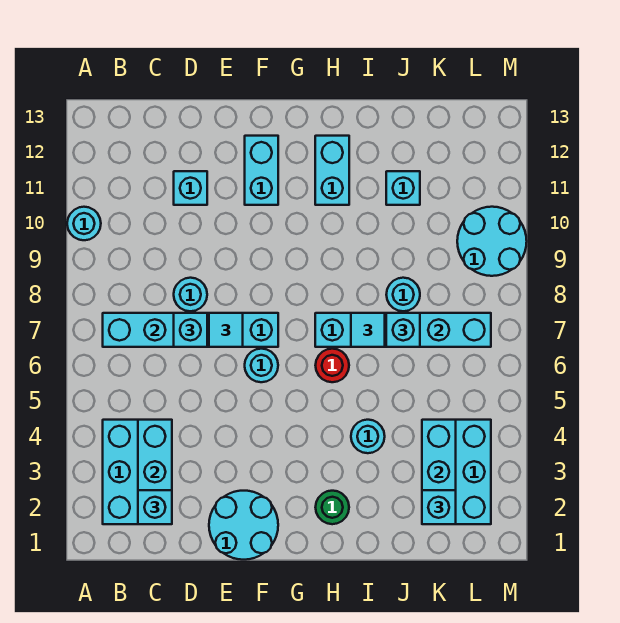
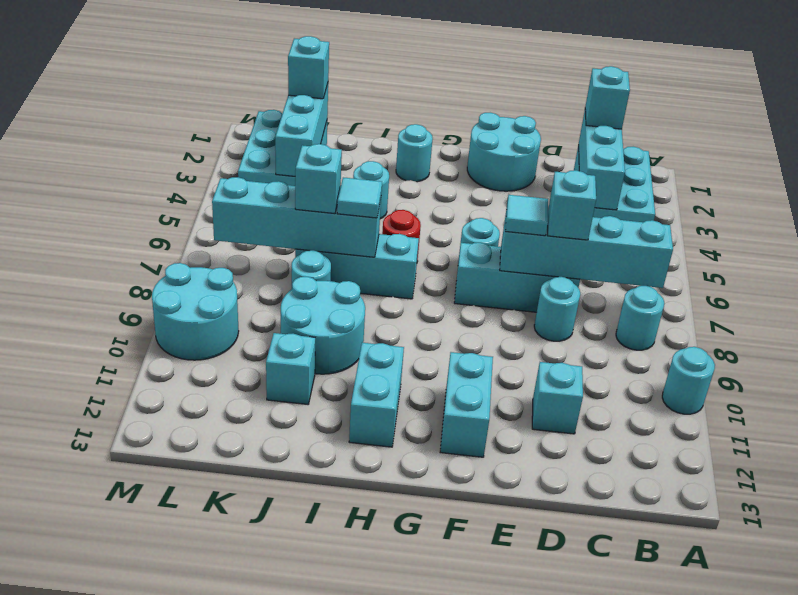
none -> cyan round brick B8 level 1
green round brick H2 level 1 -> cyan round brick H2 level 1
none -> cyan round brick I9:J10 level 1

